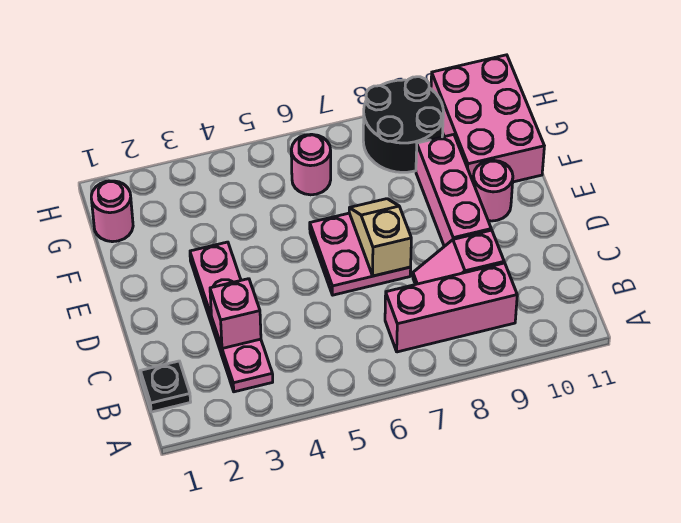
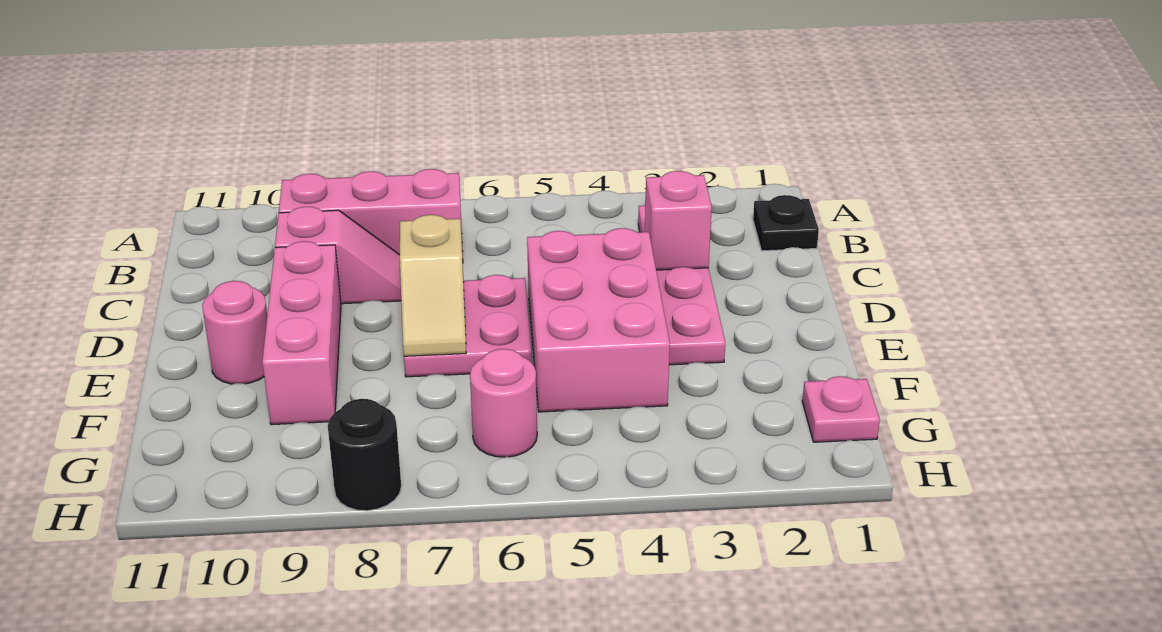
pink brick F10:H11 level 1 -> pink brick D4:F5 level 1
pink round brick G1 level 1 -> pink plate G1 level 1
black round brick G8:H9 level 1 -> black round brick H8 level 1

